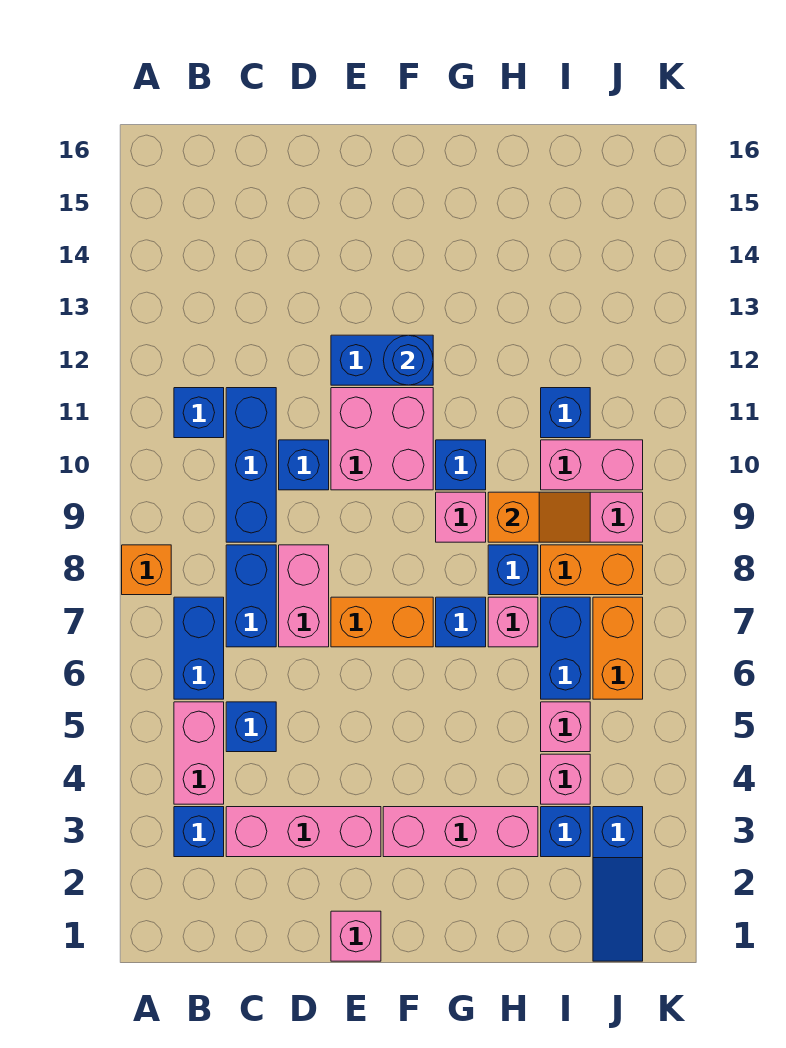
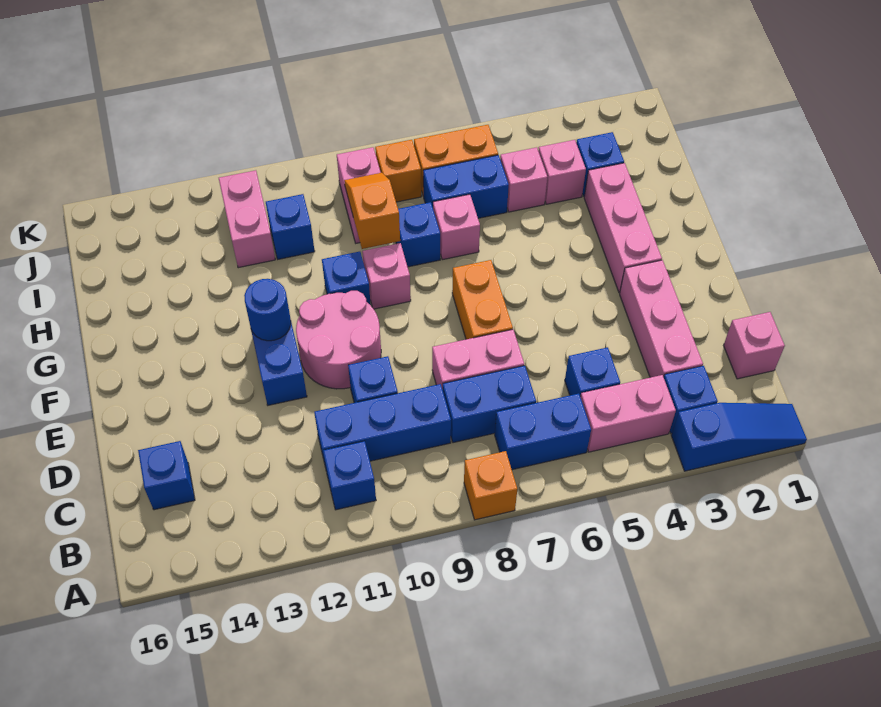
pink brick E1 level 1 -> pink brick C1 level 1
pink brick E10:F11 level 1 -> pink round brick E10:F11 level 1
blue brick G7 level 1 -> blue brick C15 level 1
orange brick I8:J8 level 1 -> orange brick J8 level 1
pink brick I10:J10 level 1 -> pink brick I12:J12 level 1
blue slope J1:J3 level 1 top 3 -> blue slope A1:A3 level 1 top 3

